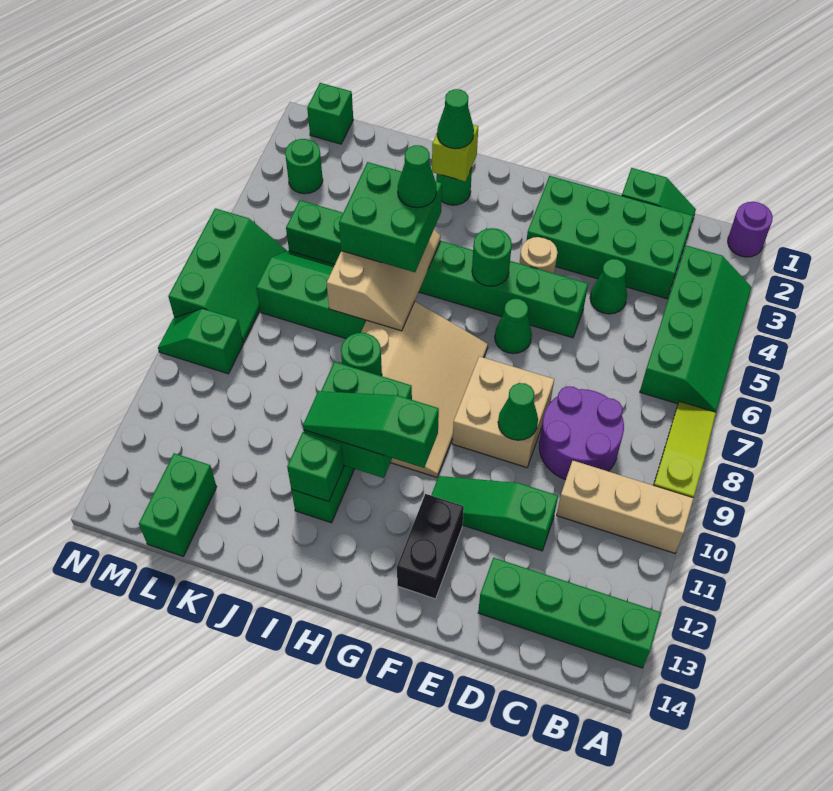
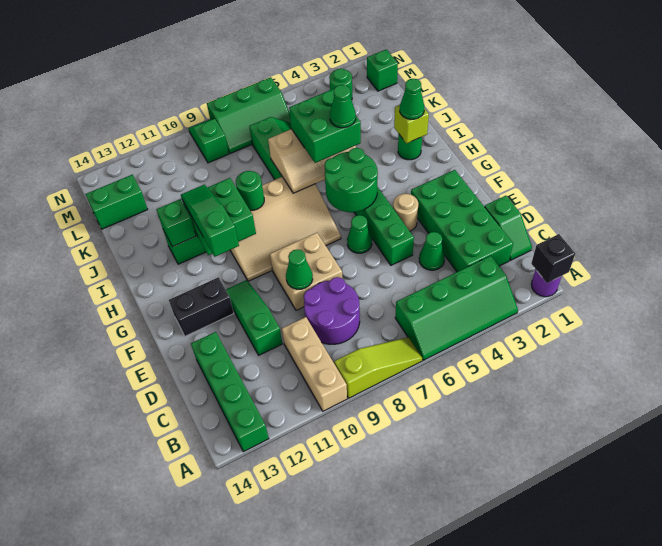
none -> black brick A1 level 2
green round brick G5 level 2 -> green round brick G5:H6 level 2

